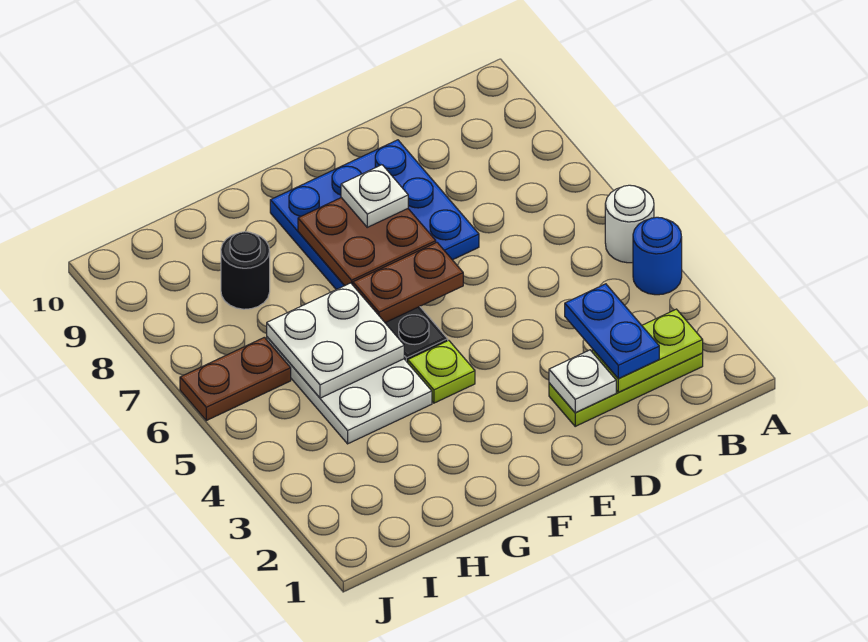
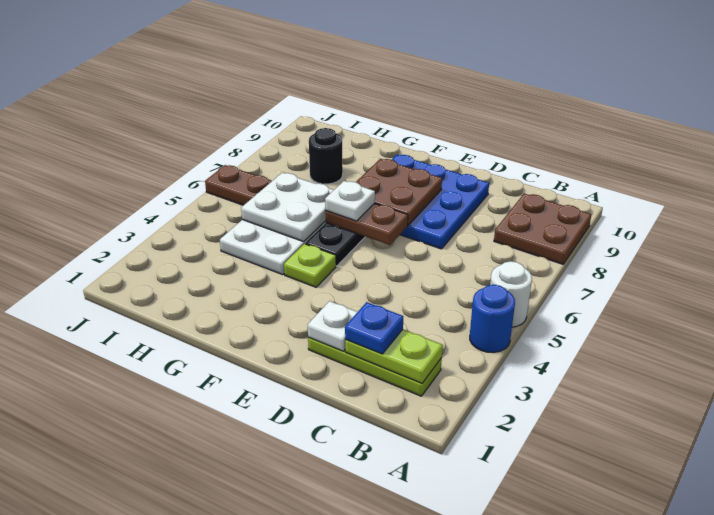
none -> brown plate A8:B9 level 1
blue plate C2:C3 level 3 -> blue plate C2 level 3
white plate E8 level 3 -> white plate F6 level 3

